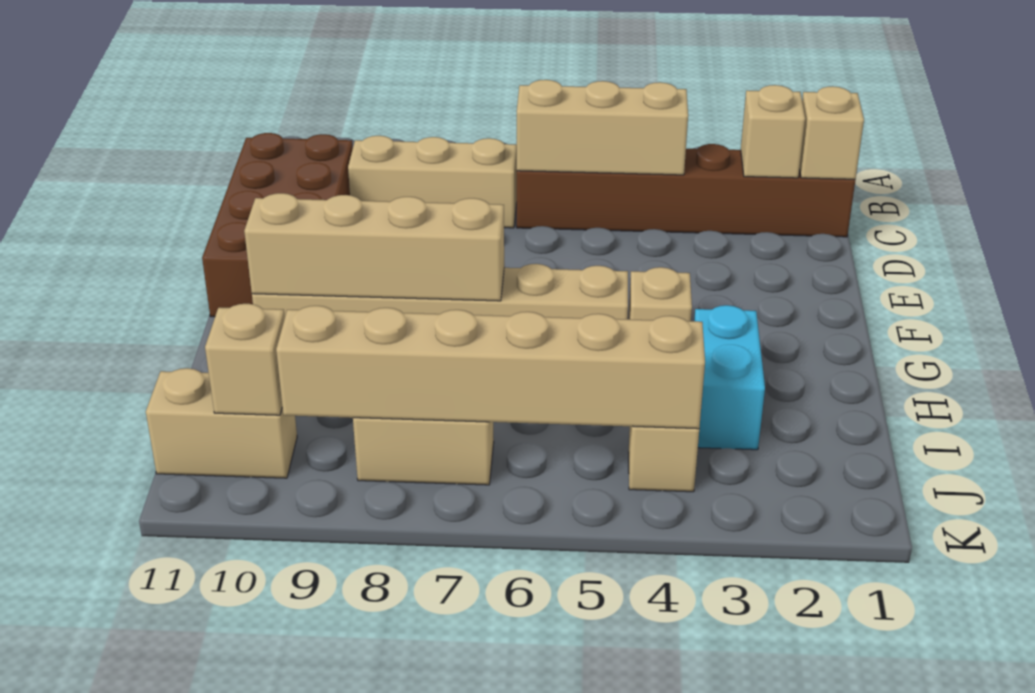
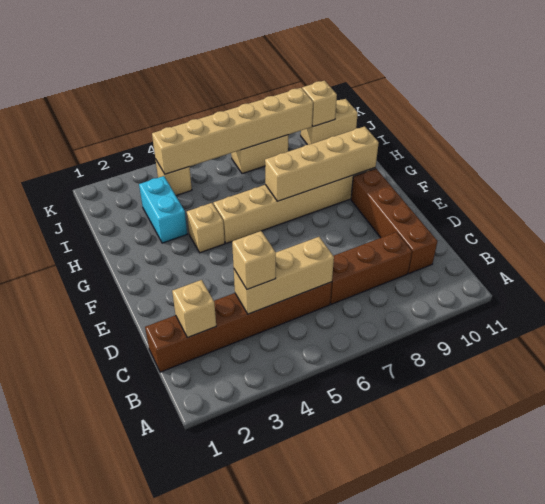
tan brick C1 level 2 -> tan brick C4 level 3
tan brick C7:C9 level 1 -> brown brick C7:C9 level 1
brown brick C10:F11 level 1 -> brown brick C10:F10 level 1

